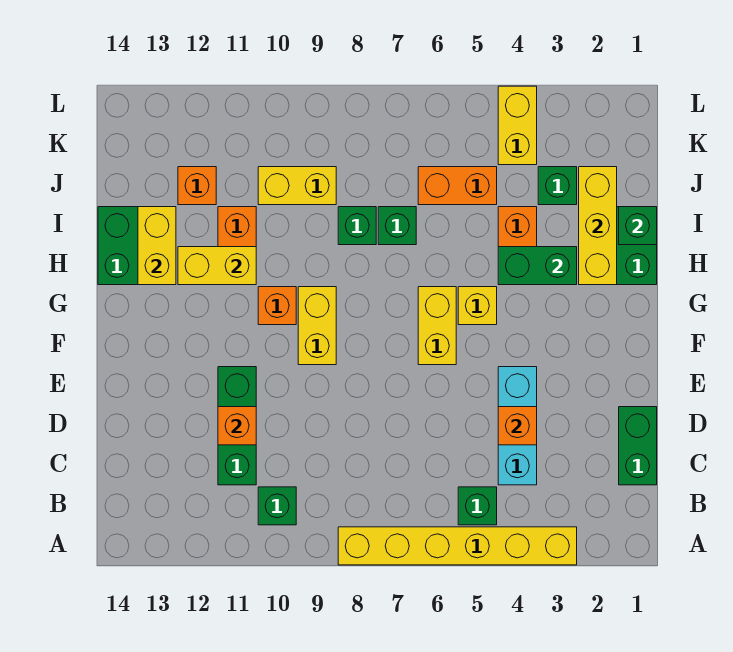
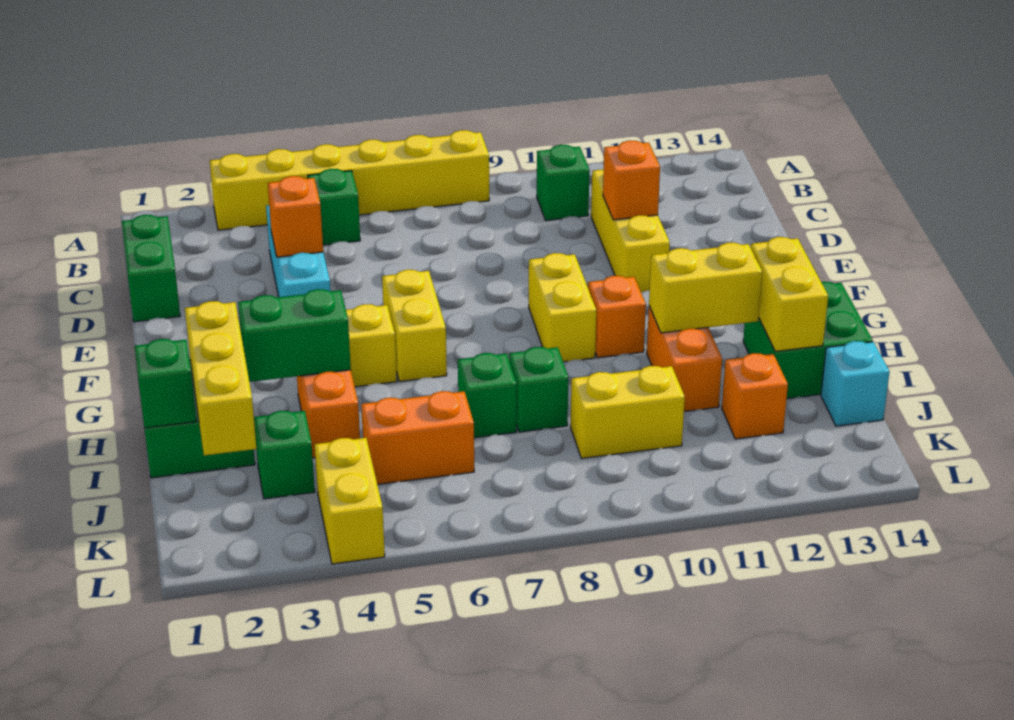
green brick C11:E11 level 1 -> yellow brick C11:E11 level 1
none -> cyan brick J14 level 1

